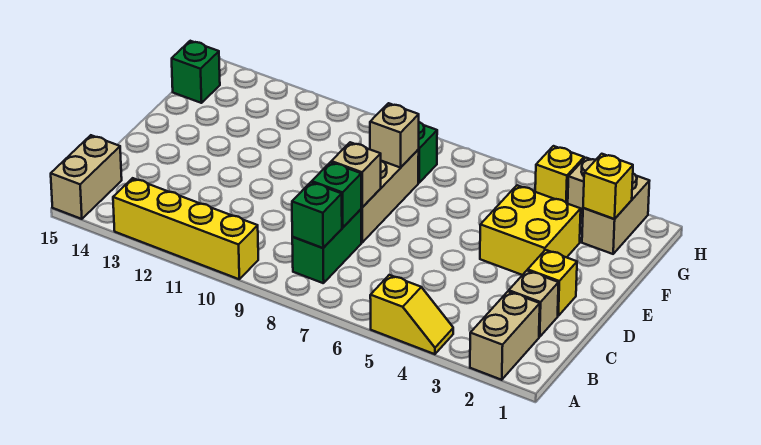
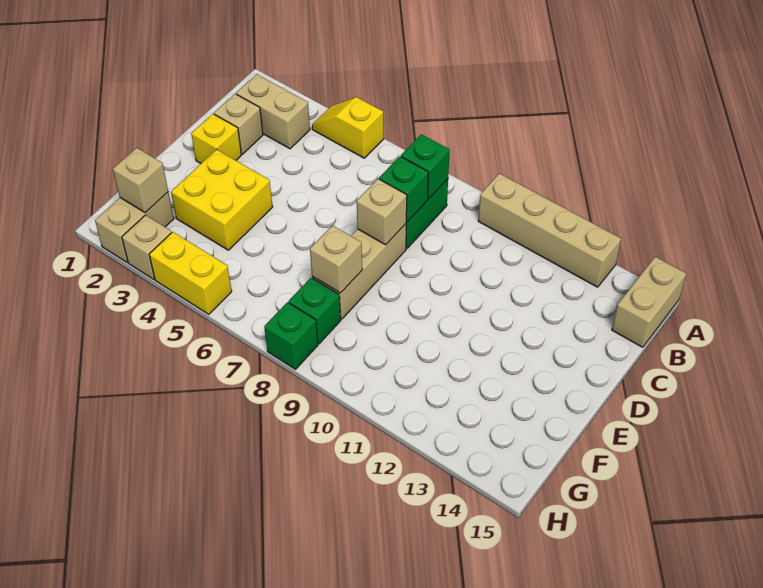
tan brick A2:B2 level 1 -> tan brick B2:B3 level 1
yellow brick A10:A13 level 1 -> tan brick A10:A13 level 1
yellow brick G2 level 2 -> tan brick G2 level 2
green brick G15 level 1 -> green brick H8 level 1
yellow brick H4 level 1 -> yellow brick H4:H5 level 1

